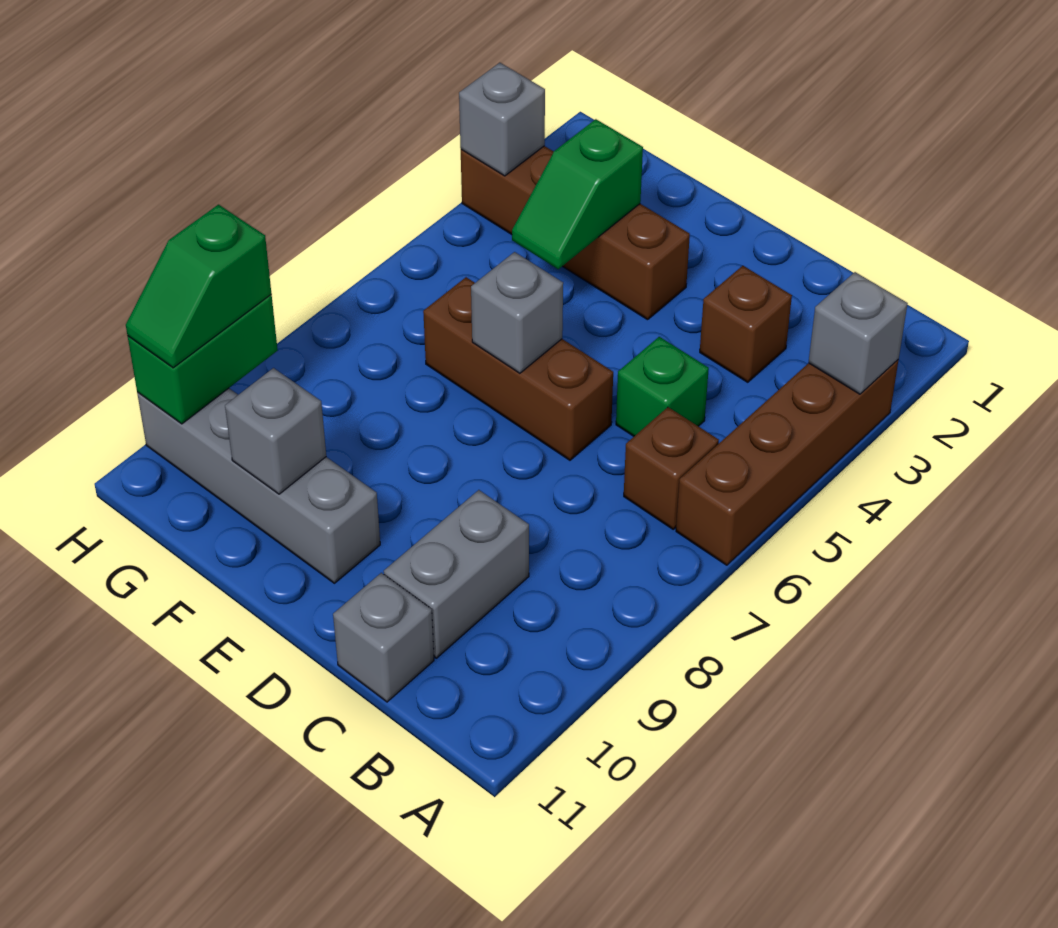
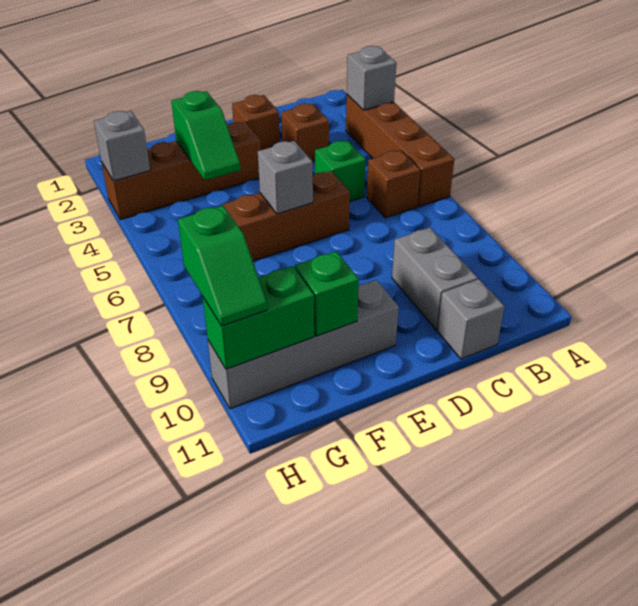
none -> brown brick D2 level 1
grey brick F10 level 2 -> green brick F10 level 2
green brick H9:H10 level 2 -> green brick G10:H10 level 2

